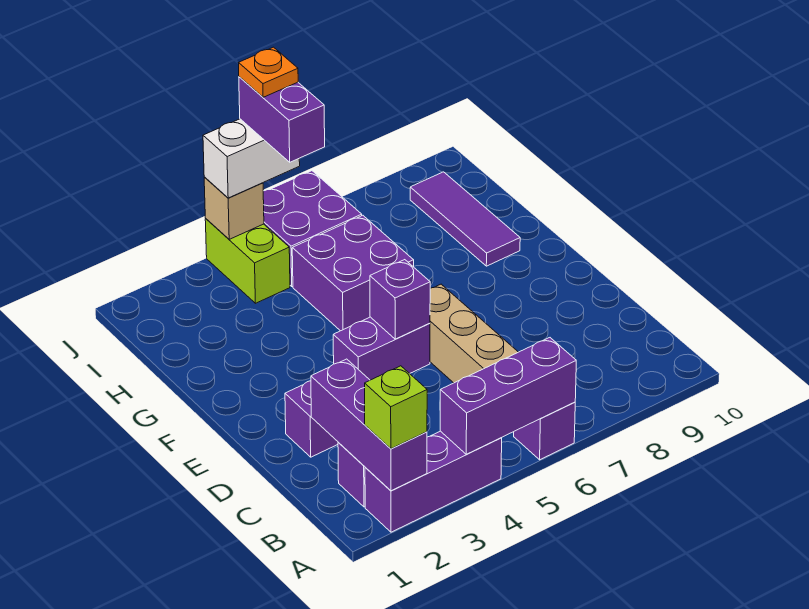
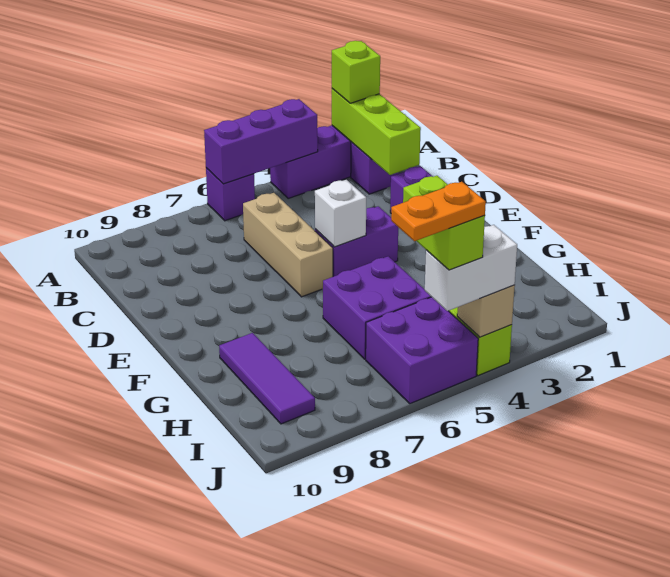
purple brick A2:C2 level 2 -> lime brick A2:C2 level 2
purple brick E5 level 2 -> white brick E5 level 2
purple brick I5:J5 level 4 -> lime brick I5:J5 level 4
orange plate J5 level 5 -> orange plate J5:J6 level 5

